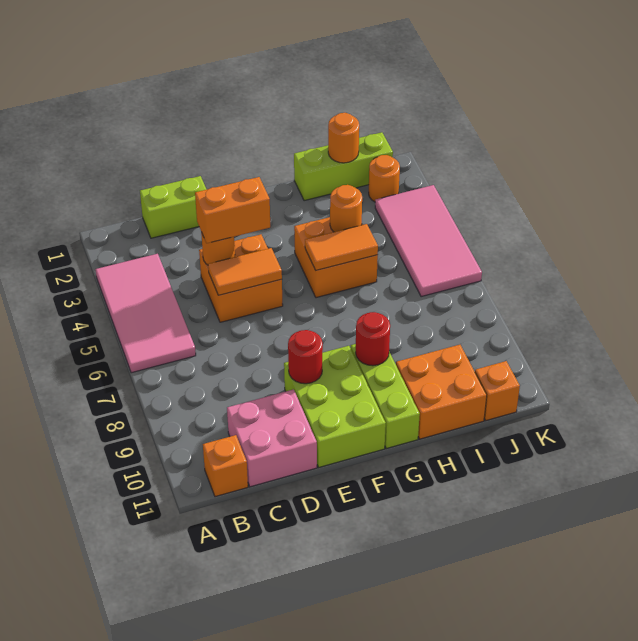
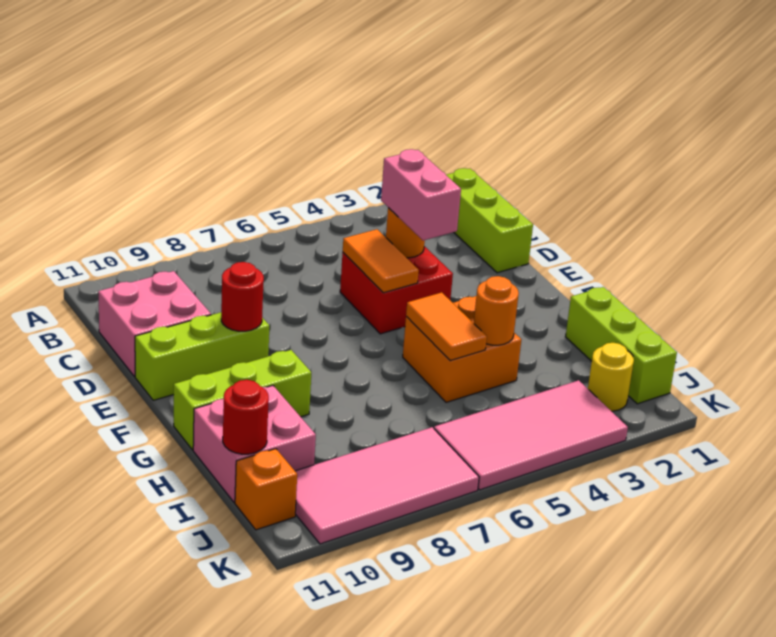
pink tile A3:B6 level 1 -> pink tile J7:K10 level 1
orange brick B11 level 1 -> none
lime brick C1:D1 level 1 -> lime brick B1:D1 level 1
orange brick D4:E5 level 1 -> red brick D4:E5 level 1
orange brick D4:E4 level 3 -> pink brick D4:E4 level 3
lime brick E9:F11 level 1 -> lime brick E9:E11 level 1
red round brick G9 level 2 -> red round brick I11 level 2
orange brick H10:I11 level 1 -> pink brick H10:I11 level 1
orange round brick I1 level 2 -> none
orange round brick J2 level 1 -> yellow round brick J2 level 1

